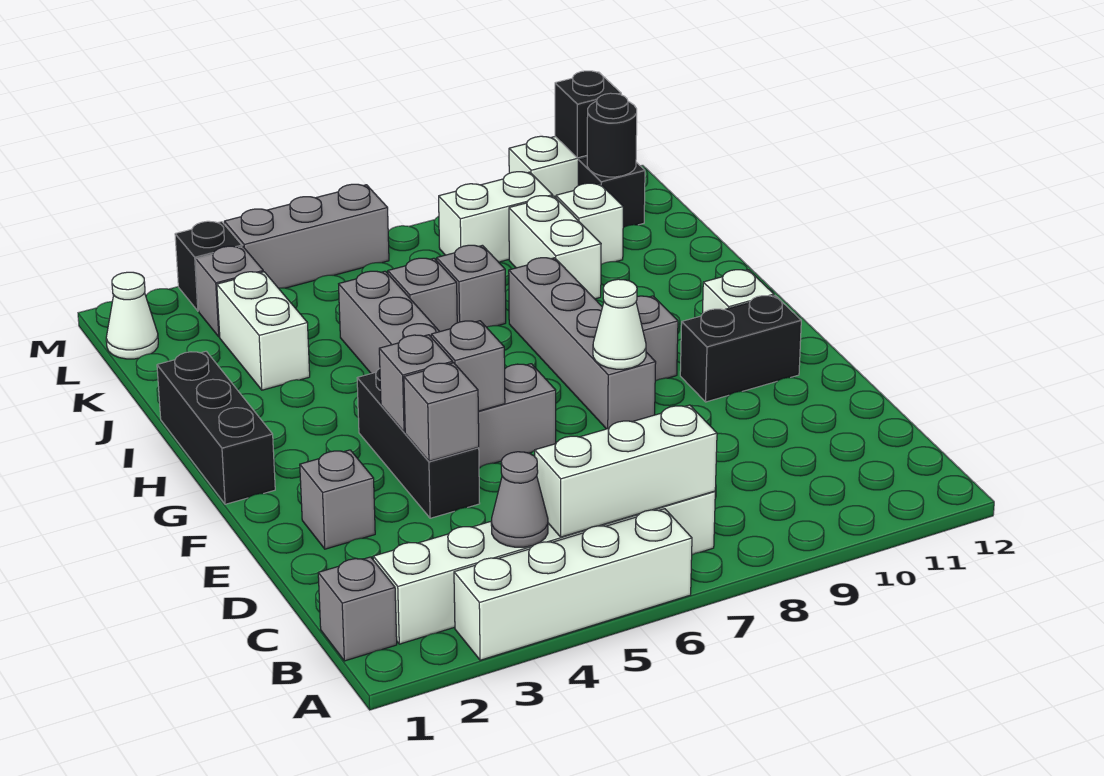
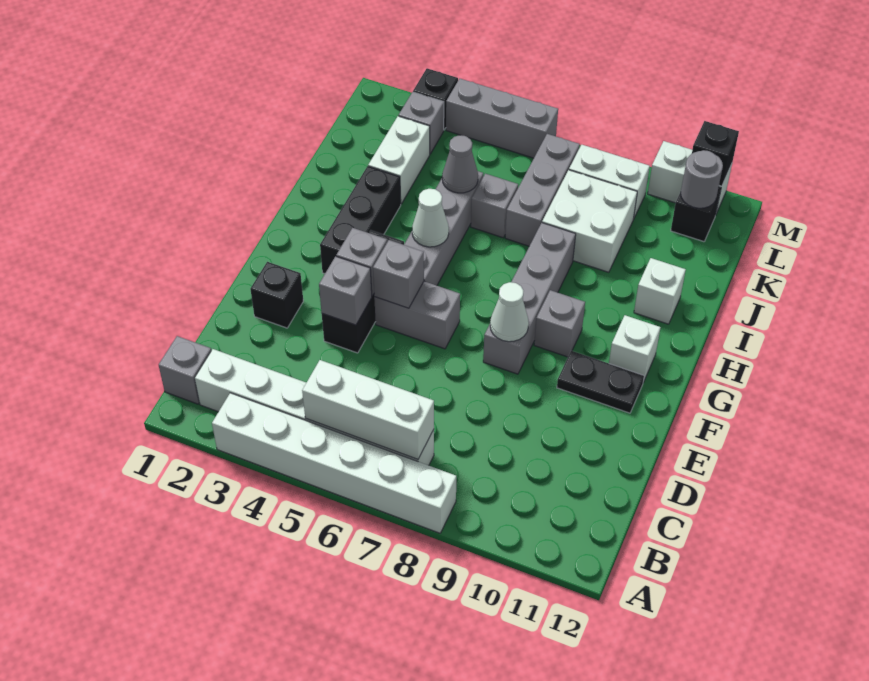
white brick A3:A6 level 1 -> white brick A3:A8 level 1
grey cone B4 level 2 -> grey cone J5 level 2
grey brick E2 level 1 -> black brick E2 level 1
black brick F10:F11 level 1 -> black plate F10:F11 level 1
black brick G1:I1 level 1 -> black brick G3:I3 level 1
grey brick J7 level 1 -> grey brick J7:L7 level 1
white brick J9:K9 level 1 -> white brick J8:K9 level 1
white brick K10 level 1 -> white brick I11 level 1
white cone L1 level 1 -> white cone H5 level 2
black round brick L11 level 2 -> grey round brick L11 level 2

